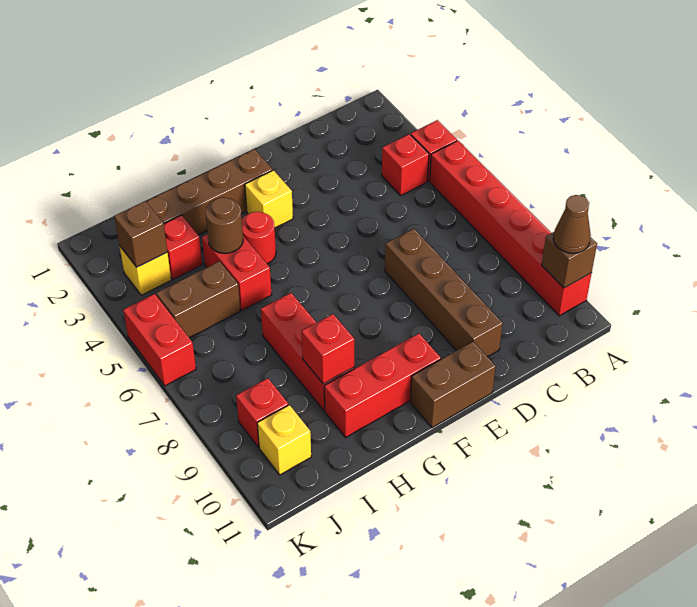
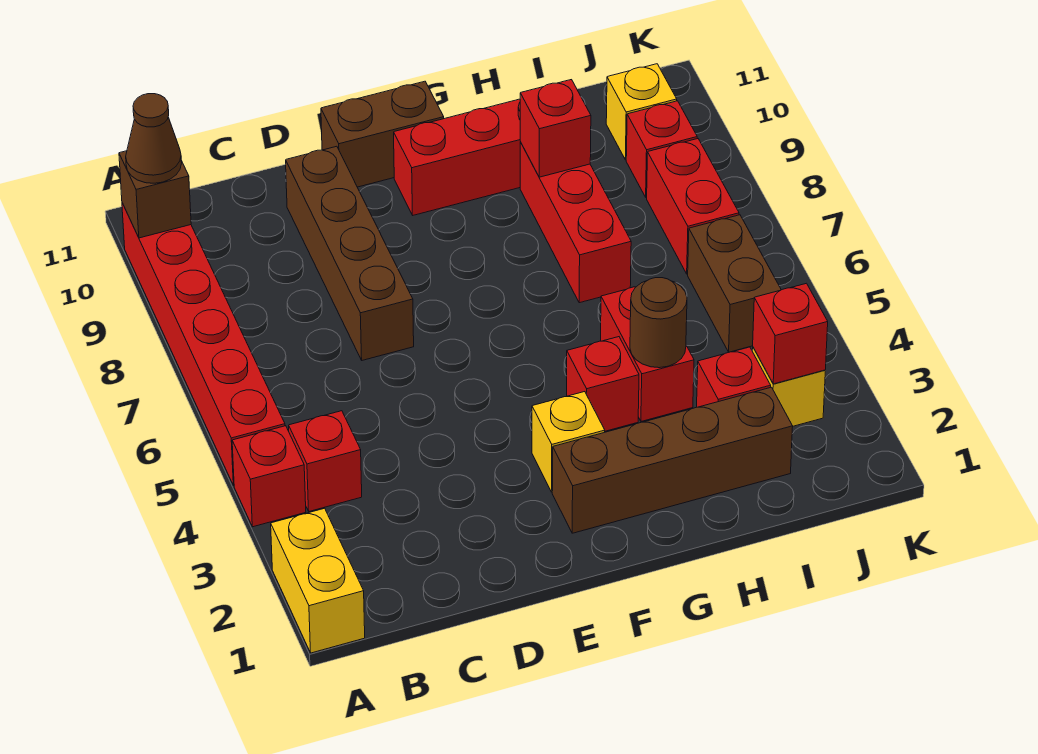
none -> yellow brick A1:A2 level 1
red round brick G4 level 1 -> red brick G4 level 1
brown brick I5:J5 level 1 -> brown brick J5:J6 level 1
brown brick J3 level 2 -> red brick J3 level 2
red brick K5:K6 level 1 -> red brick J7:J8 level 1

